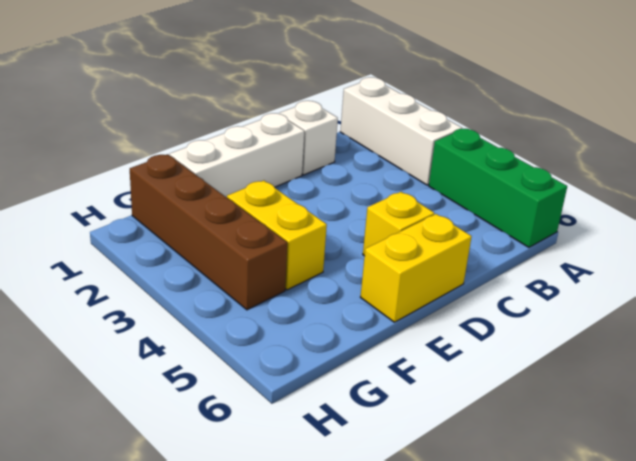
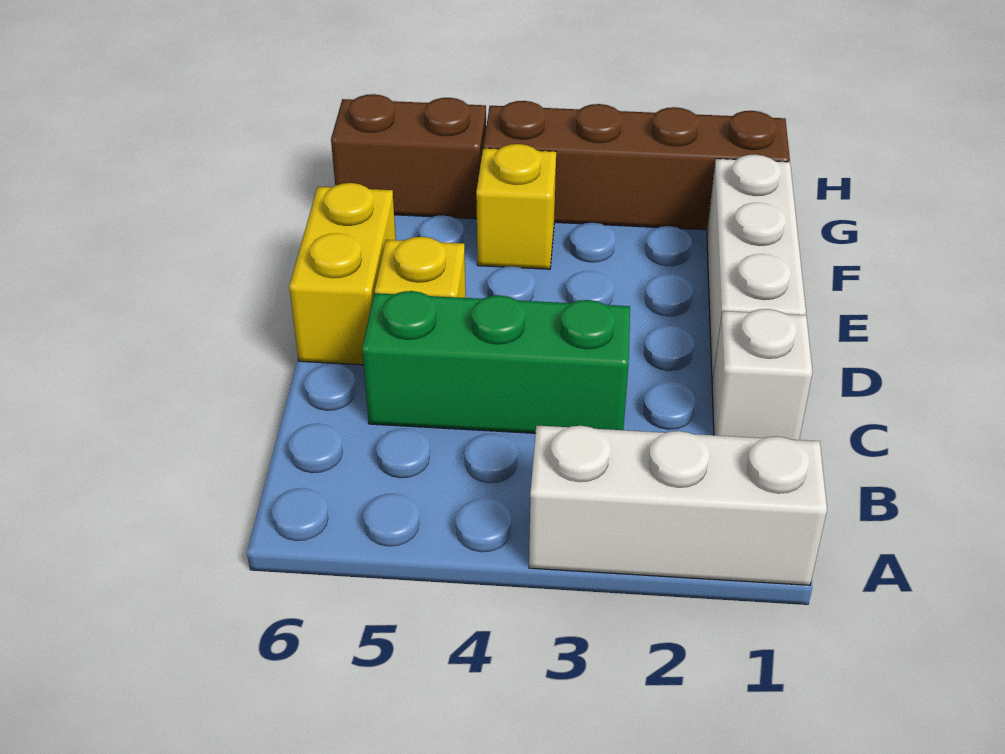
green brick A4:A6 level 1 -> green brick C3:C5 level 1
yellow brick F3:F4 level 1 -> yellow brick F4 level 1
none -> brown brick G5:G6 level 1

